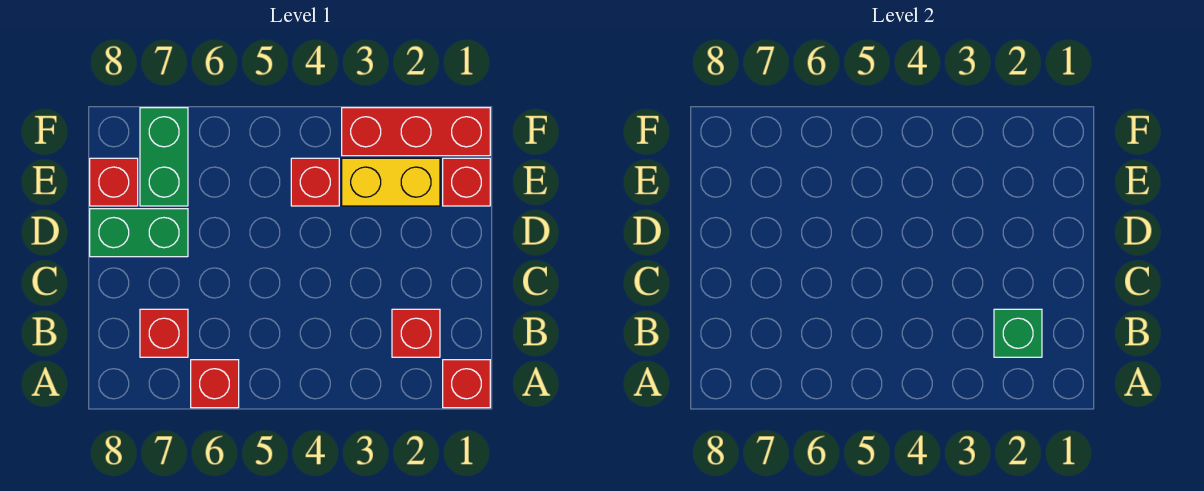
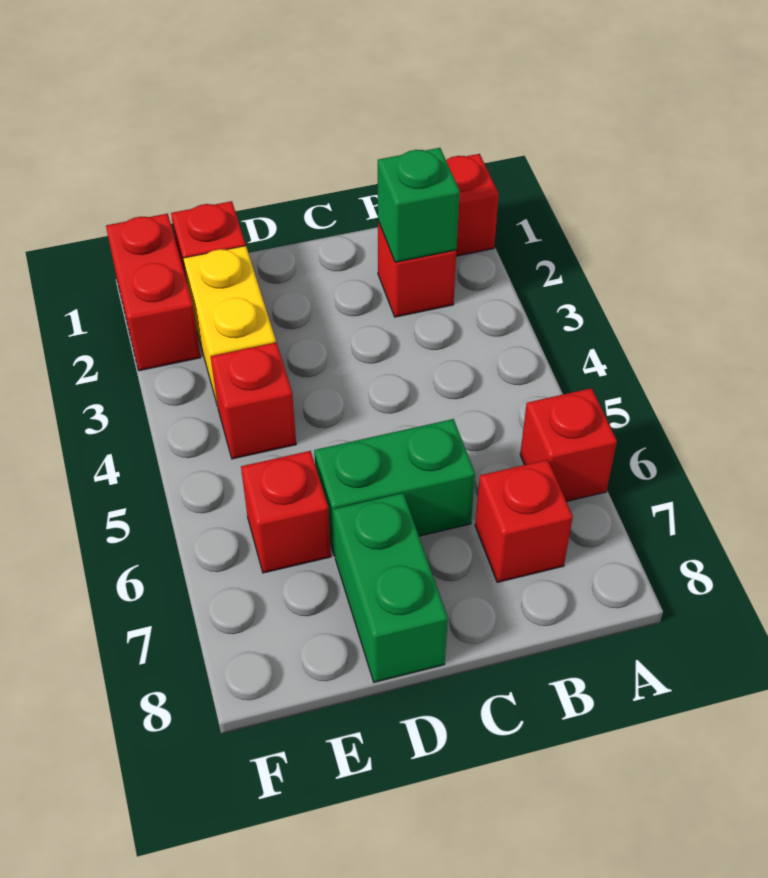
green brick E7:F7 level 1 -> green brick C6:D6 level 1
red brick E8 level 1 -> red brick E6 level 1
red brick F1:F3 level 1 -> red brick F1:F2 level 1

